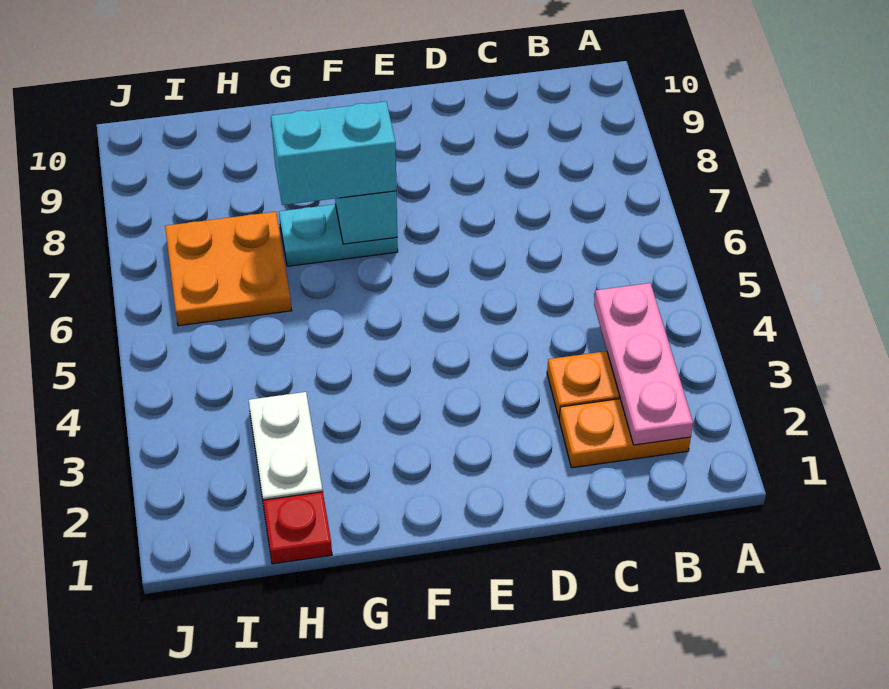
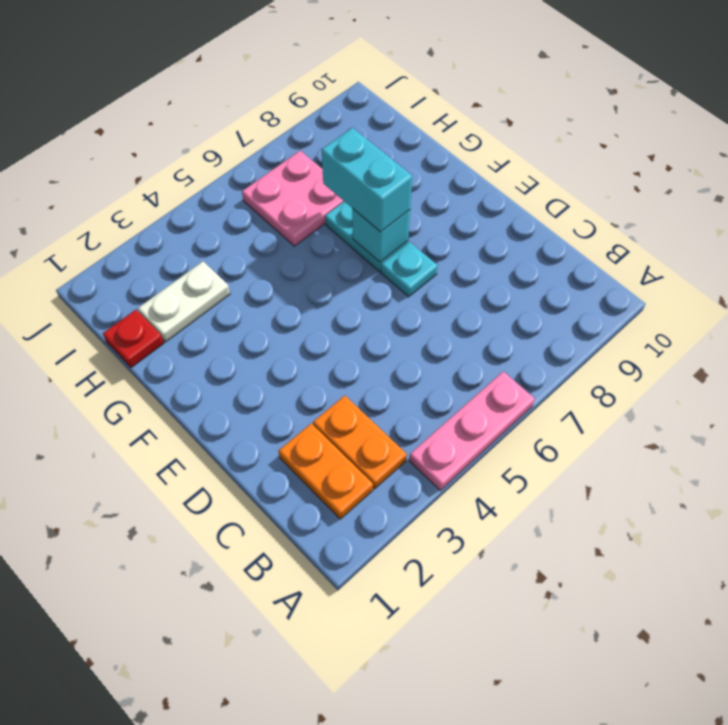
pink plate B2:B4 level 2 -> pink plate A4:A6 level 1
none -> cyan plate E7 level 1
orange plate H6:I7 level 1 -> pink plate H6:I7 level 1

